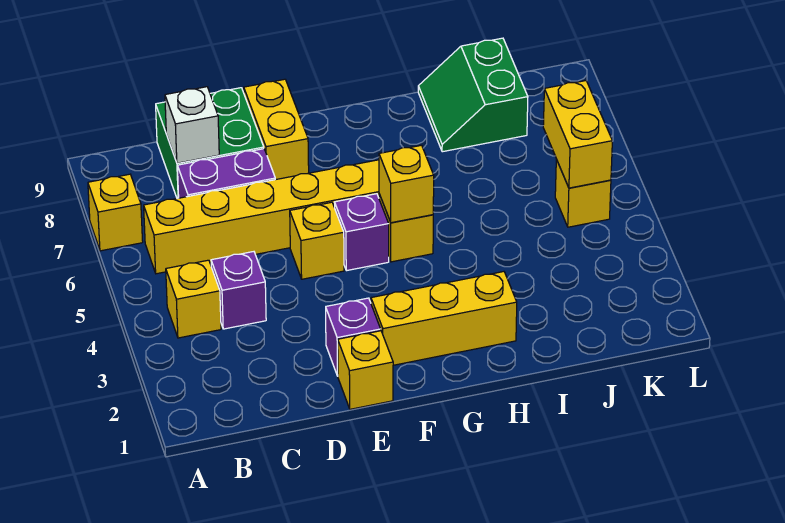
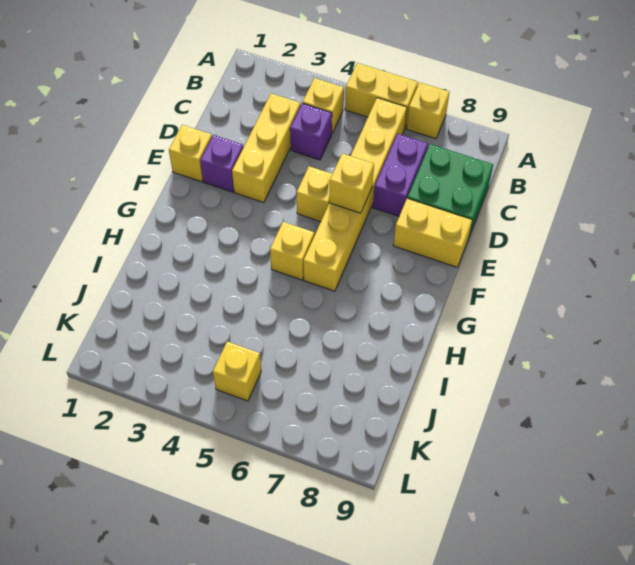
white brick C8 level 2 -> none
yellow brick F2:H2 level 1 -> yellow brick C3:E3 level 1
purple brick F5 level 1 -> none
yellow brick G5 level 2 -> yellow brick E6 level 2
green slope I8:J9 level 1 top J -> none
yellow brick K5:K6 level 2 -> yellow brick A5:A6 level 1

